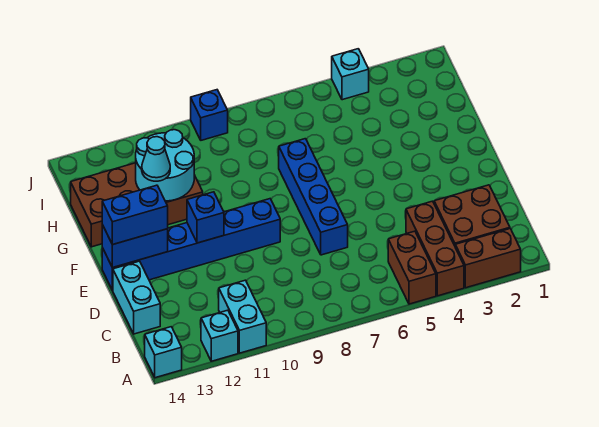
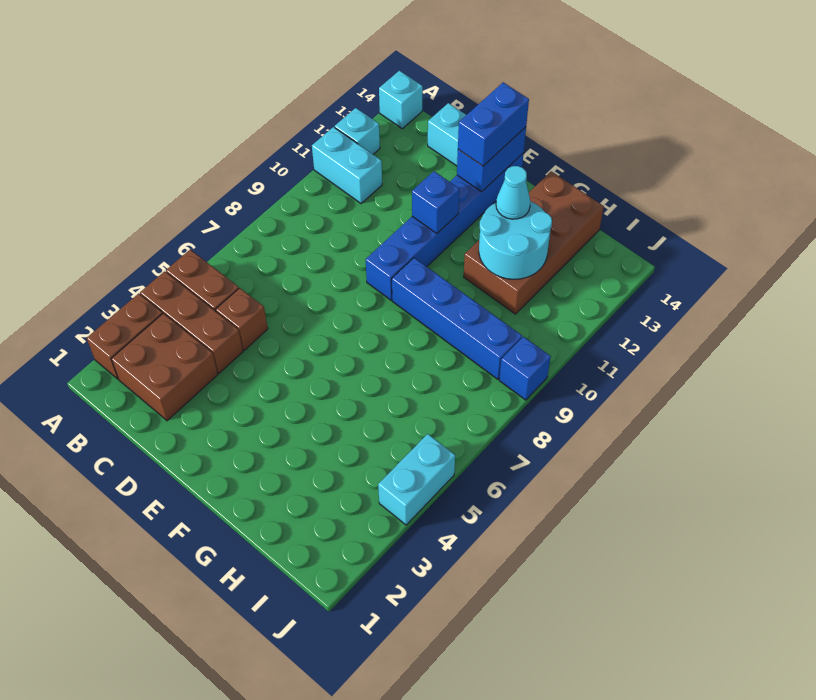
none -> brown brick C5 level 1
blue brick D7:G7 level 1 -> blue brick F9:I9 level 1
cyan brick J4 level 1 -> cyan brick J4:J5 level 1

